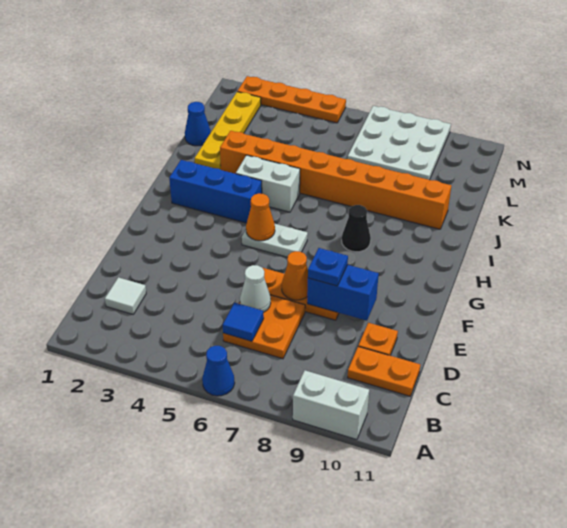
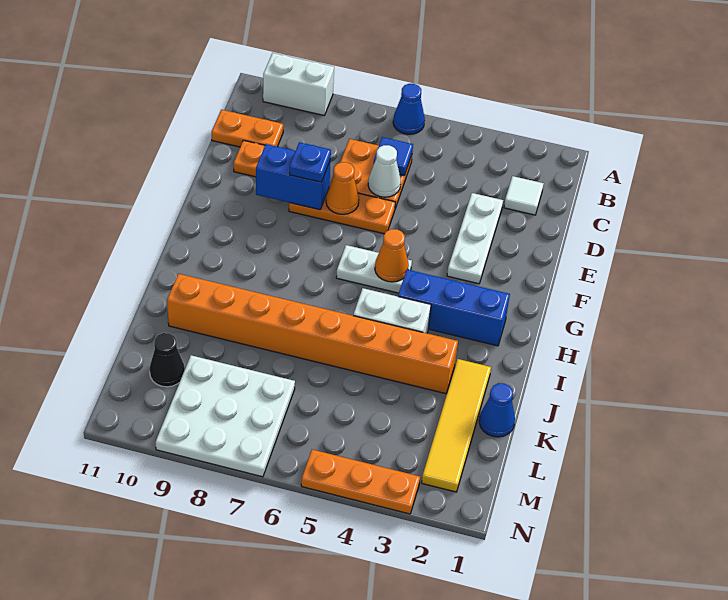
none -> white plate D3:F3 level 1
black cone H8 level 1 -> black cone L10 level 1
yellow plate J2:M2 level 1 -> yellow tile J2:M2 level 1
orange plate N2:N5 level 1 -> orange plate N3:N5 level 1

